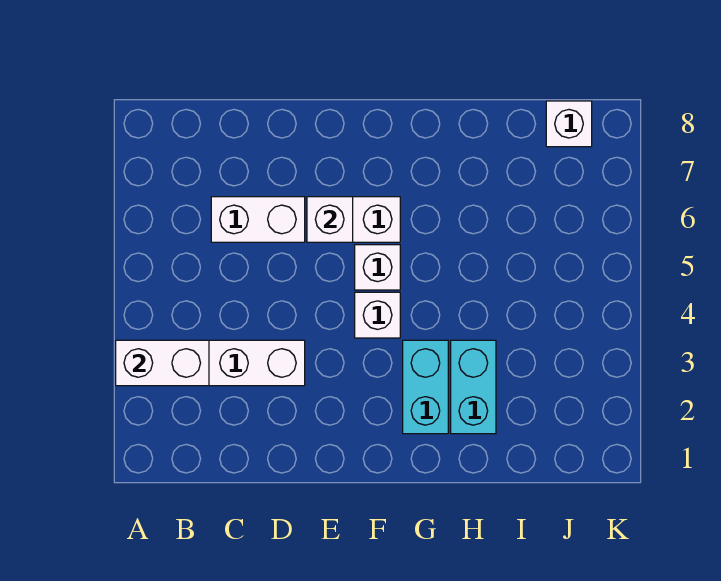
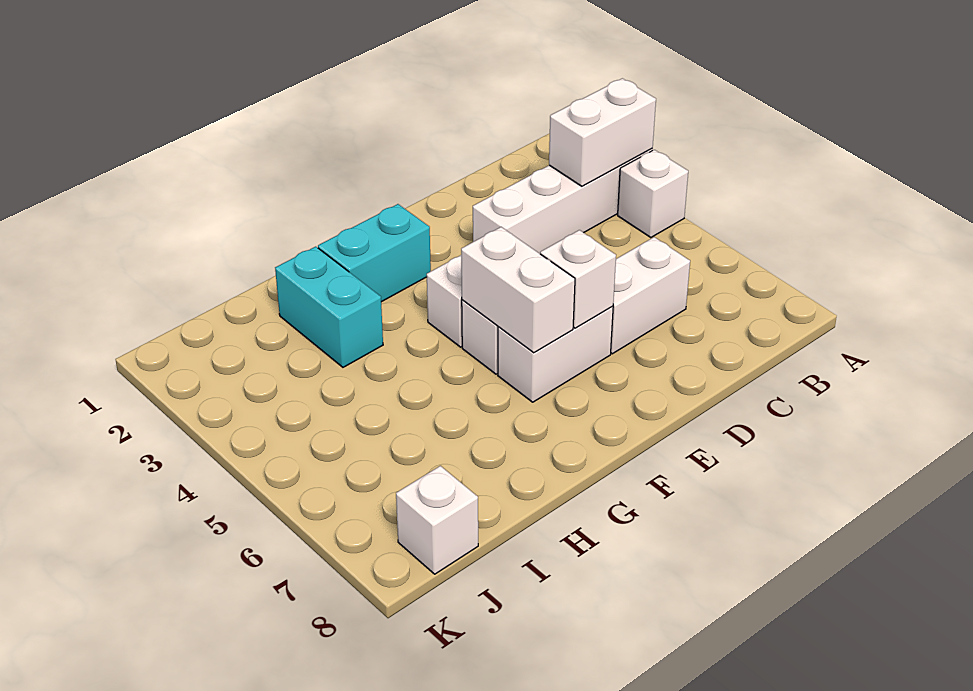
none -> white brick A4 level 1
none -> white brick F5:F6 level 2
cyan brick G2:G3 level 1 -> cyan brick F2:G2 level 1

